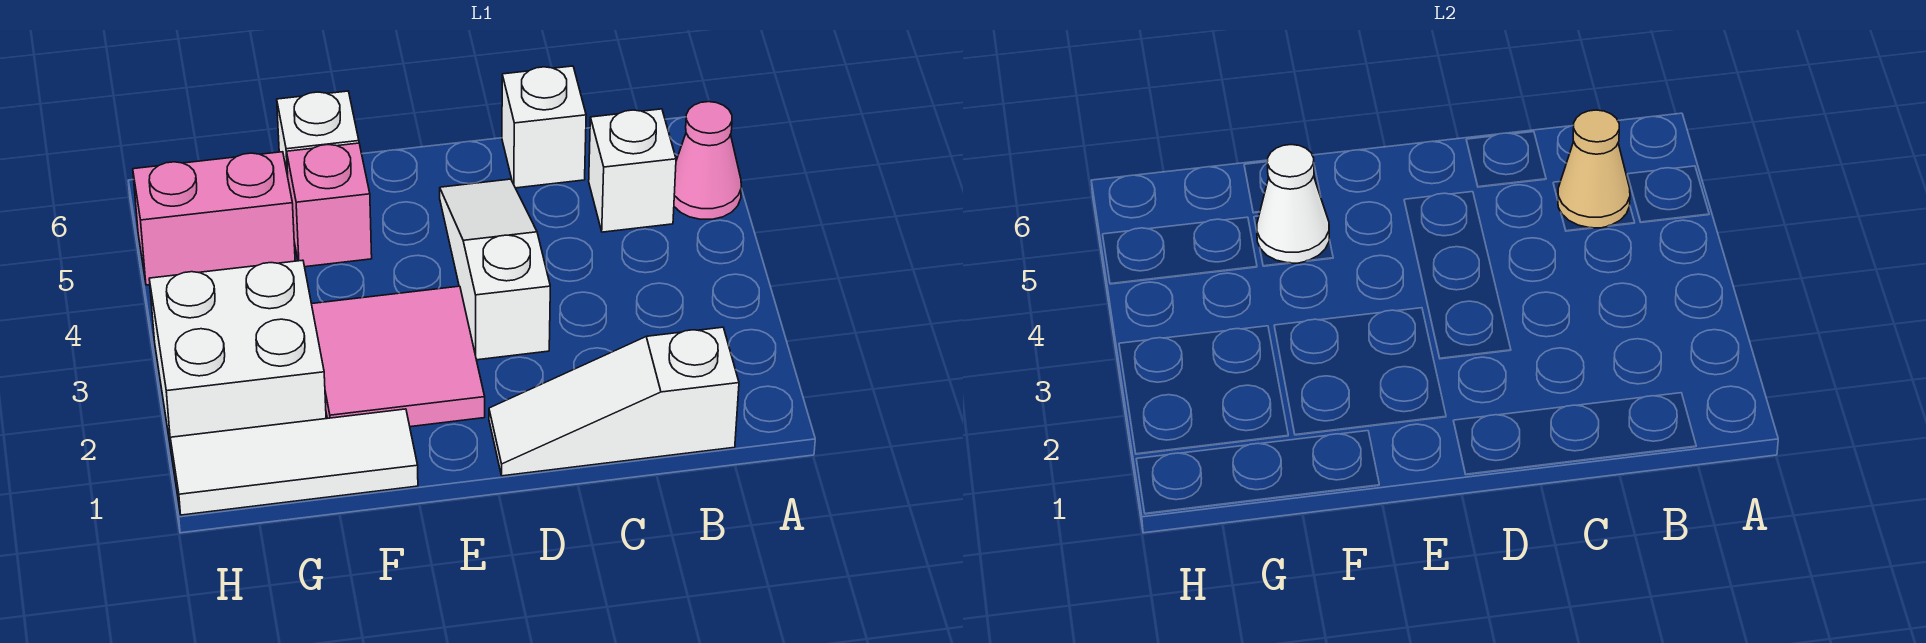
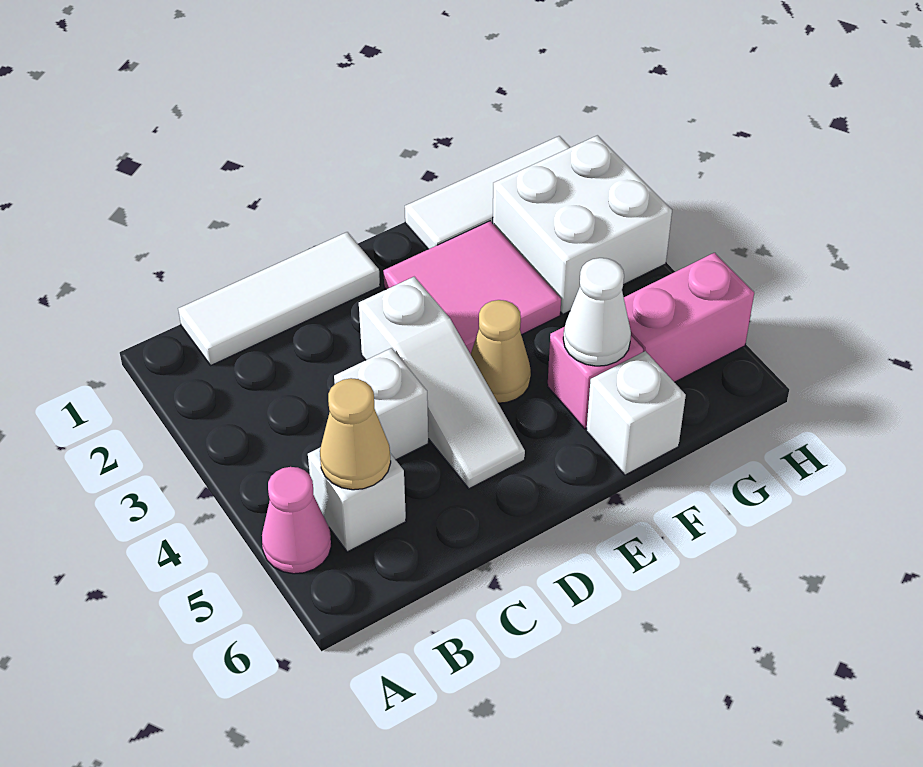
white slope B1:D1 level 1 top B -> white tile B1:D1 level 1
white brick C6 level 1 -> white brick C4 level 1
none -> tan cone E4 level 1

